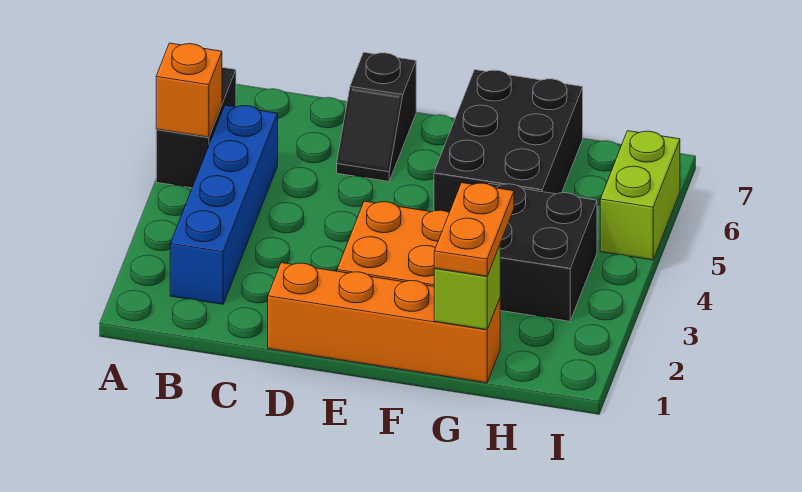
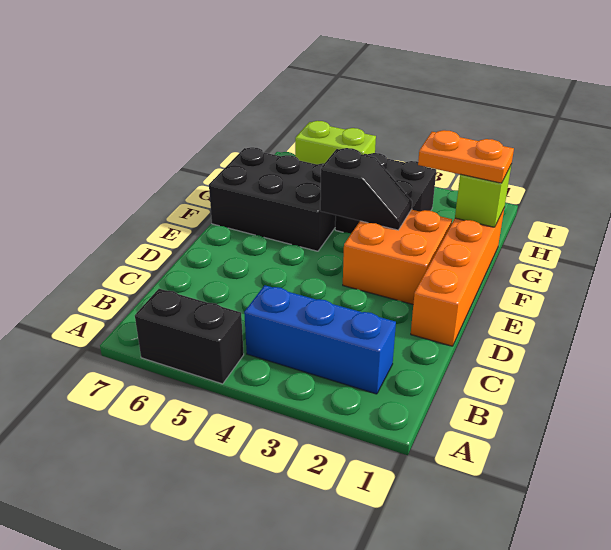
orange brick A5 level 2 -> none
blue brick B2:B5 level 1 -> blue brick B2:B4 level 1
black slope D6:D7 level 1 top 7 -> black slope F3:F4 level 2 top 4

